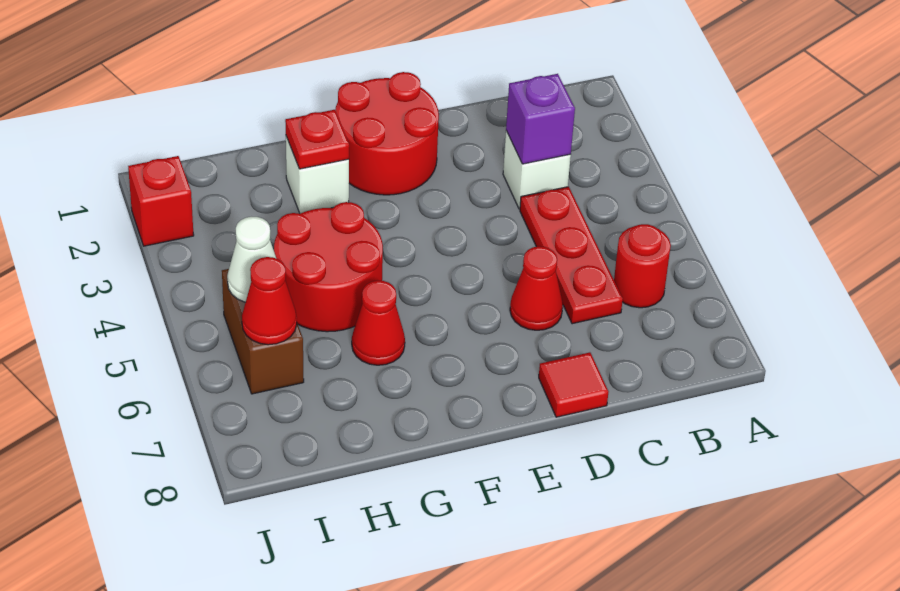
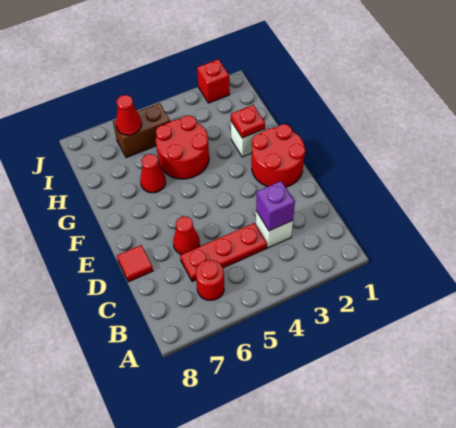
white cone I5 level 2 -> none

